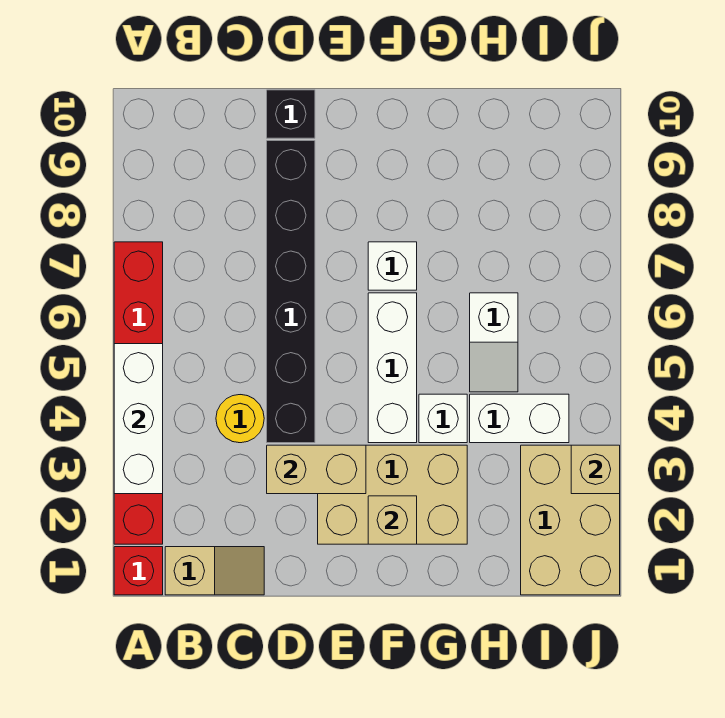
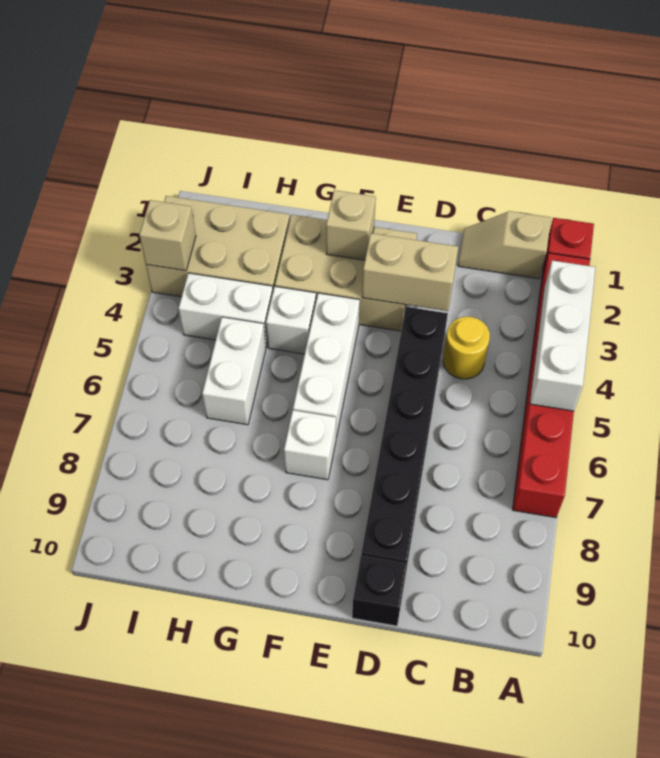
white slope H5:H6 level 1 top 6 -> white brick H5:H6 level 1
tan brick I1:J3 level 1 -> tan brick H2:J3 level 1

